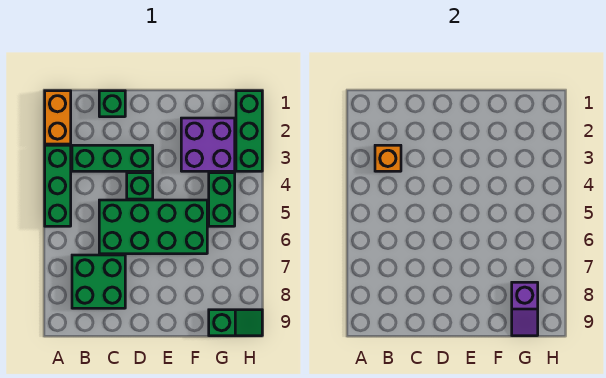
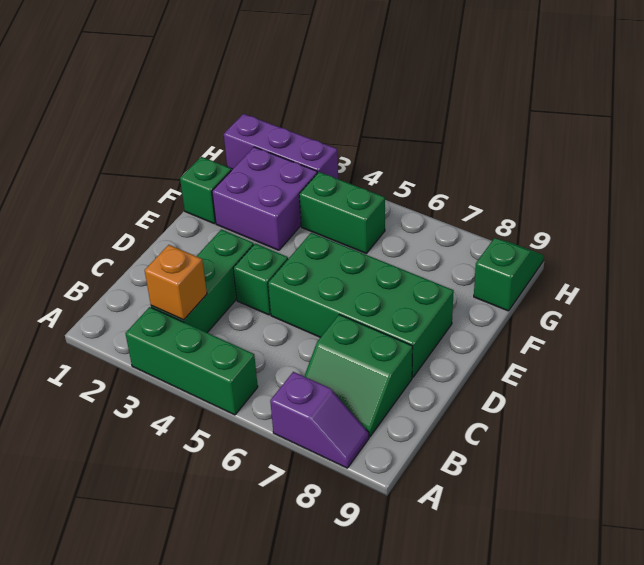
orange brick A1:A2 level 1 -> none
green brick B7:C8 level 1 -> green slope B7:C8 level 1 top C
green brick C1 level 1 -> green brick F1 level 1
green brick C5:F6 level 1 -> green brick D5:E8 level 1
purple slope G8:G9 level 2 top 8 -> purple slope A7:A8 level 1 top 7
green brick H1:H3 level 1 -> purple brick H1:H3 level 1

